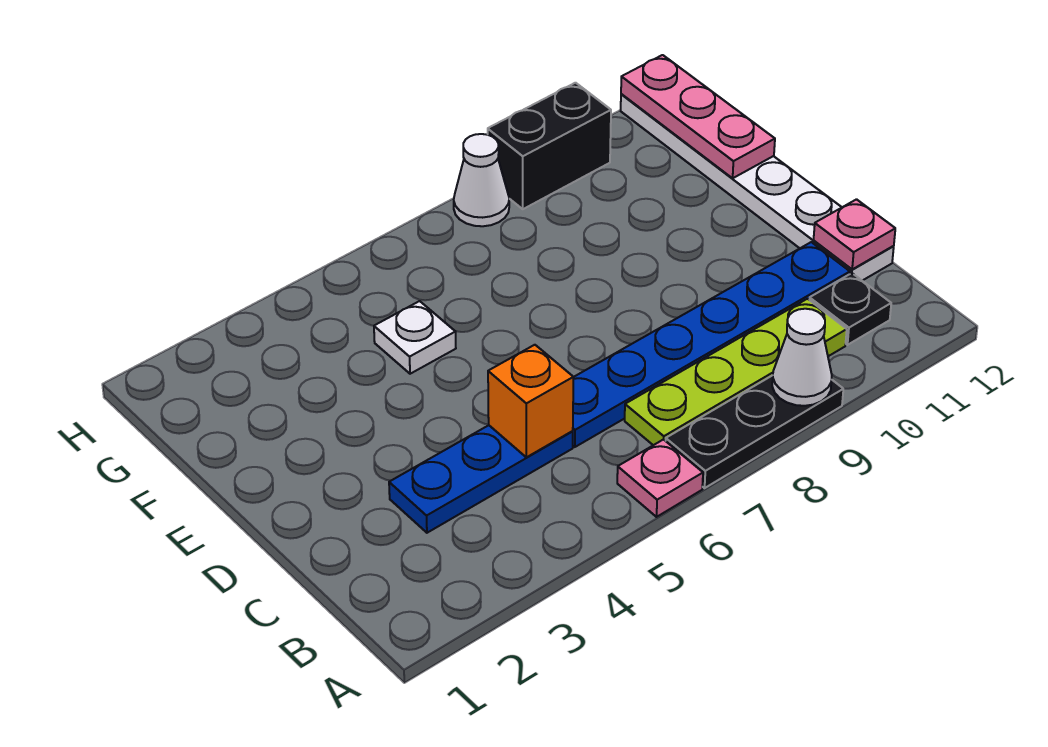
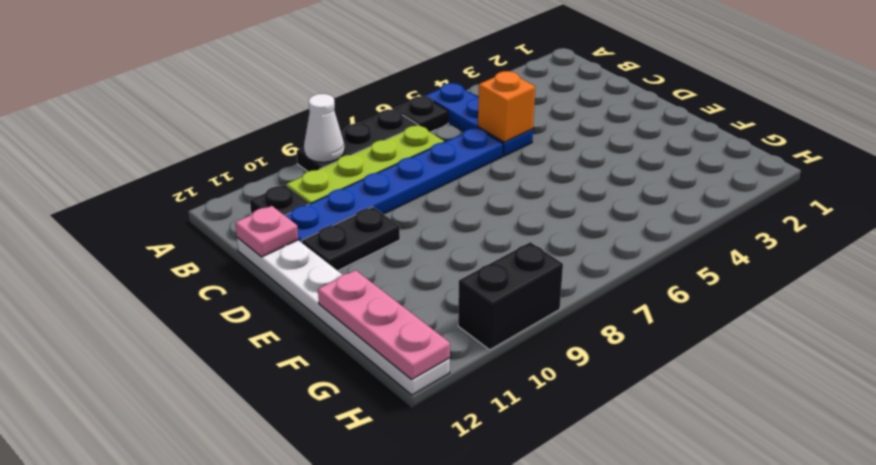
pink plate A6 level 1 -> black plate A6 level 1
blue plate C3:C5 level 1 -> blue plate A5:C5 level 1
none -> black plate D10:D11 level 1
white plate F5 level 1 -> none
white cone H8 level 1 -> none

